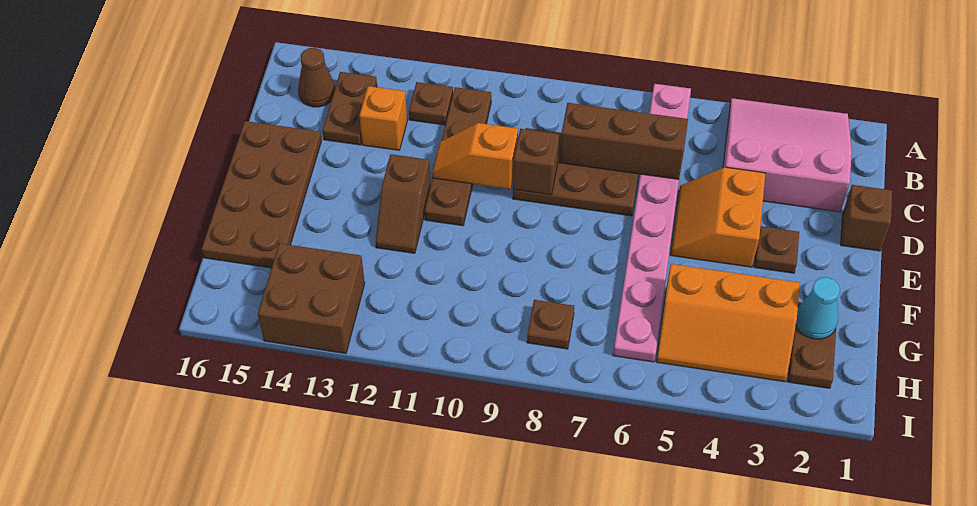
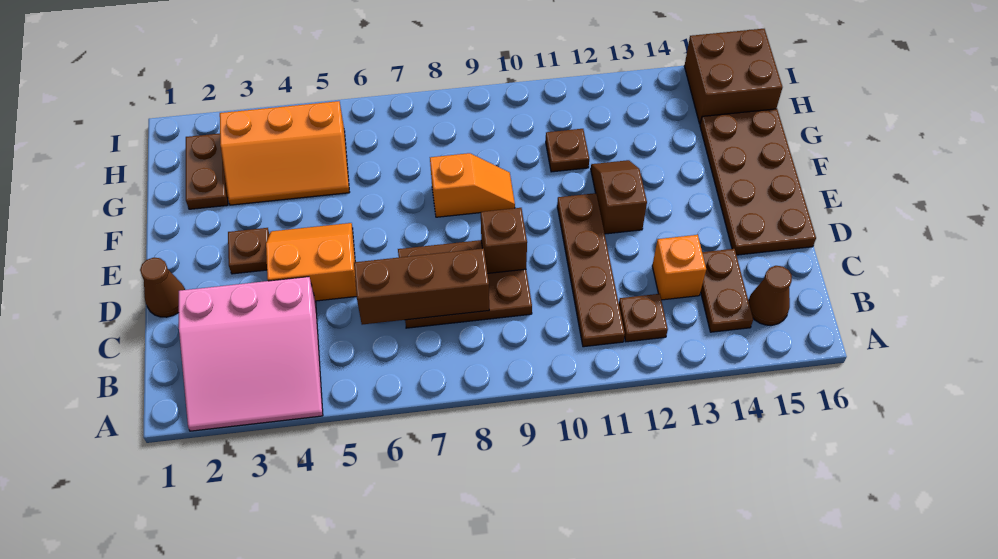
pink plate A6:H6 level 1 -> none
brown brick D1 level 1 -> brown cone D1 level 1
orange slope D4:E5 level 1 top 4 -> orange slope D4:E5 level 1 top D
orange slope D10:D11 level 2 top 10 -> orange slope F8:F9 level 1 top 8
cyan cone G2 level 2 -> none
orange slope G3:H5 level 1 top G -> orange slope G3:H5 level 1 top H
brown plate H8 level 1 -> brown plate G11 level 1
brown brick H13:I14 level 1 -> brown brick H15:I16 level 1

